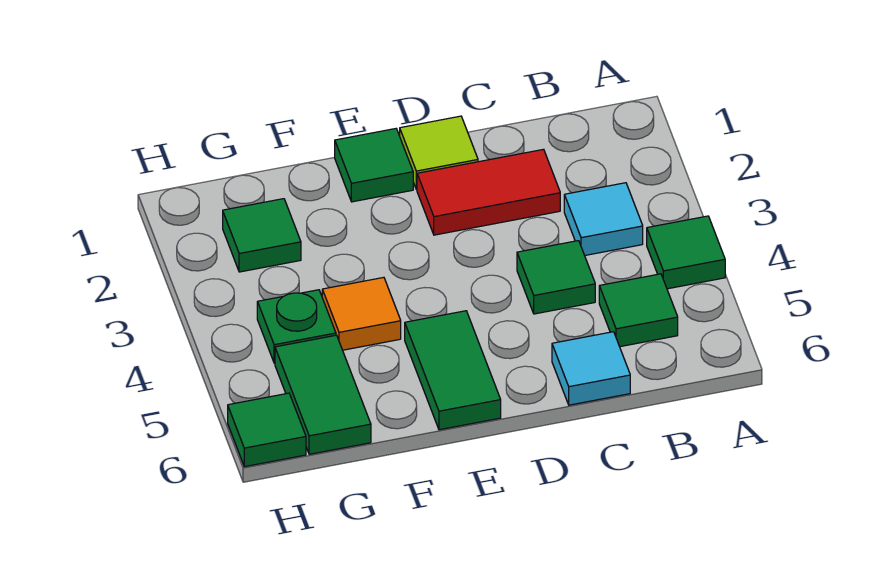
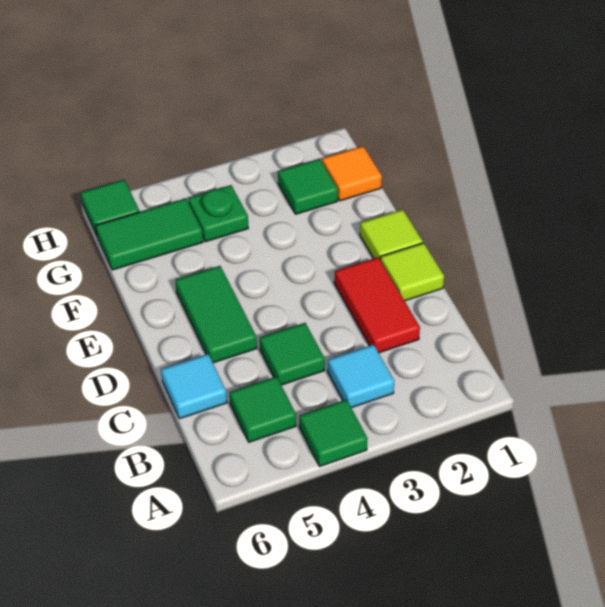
green tile E1 level 1 -> lime tile E1 level 1
green tile E5:E6 level 1 -> green tile D5:E5 level 1
orange tile F4 level 1 -> orange tile G1 level 1

